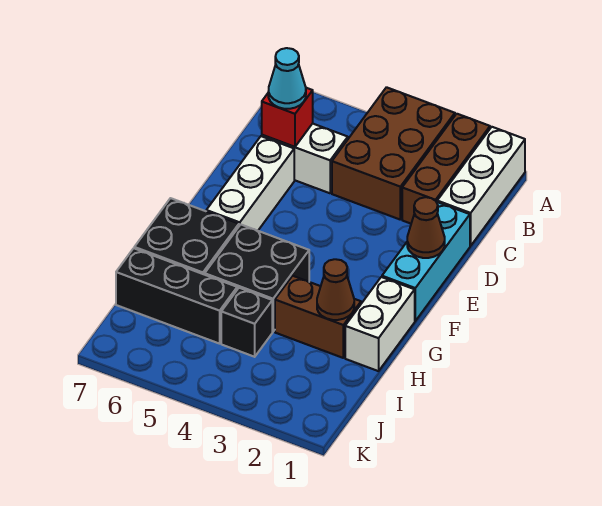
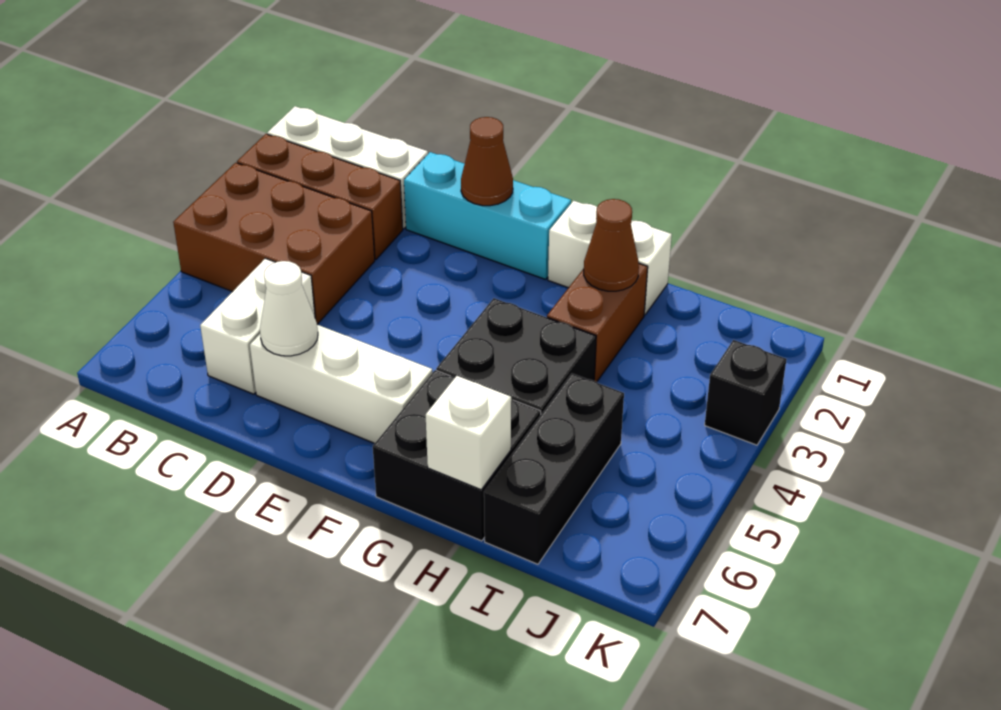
red brick C6 level 2 -> none
cyan cone C6 level 3 -> none
none -> white cone D6 level 2
none -> white brick H7 level 2
black brick I4 level 1 -> black brick K3 level 1

